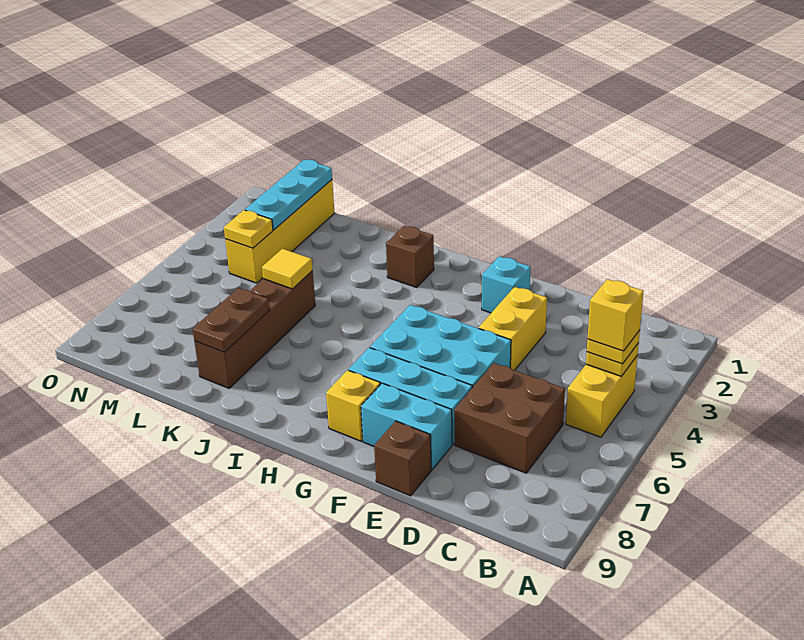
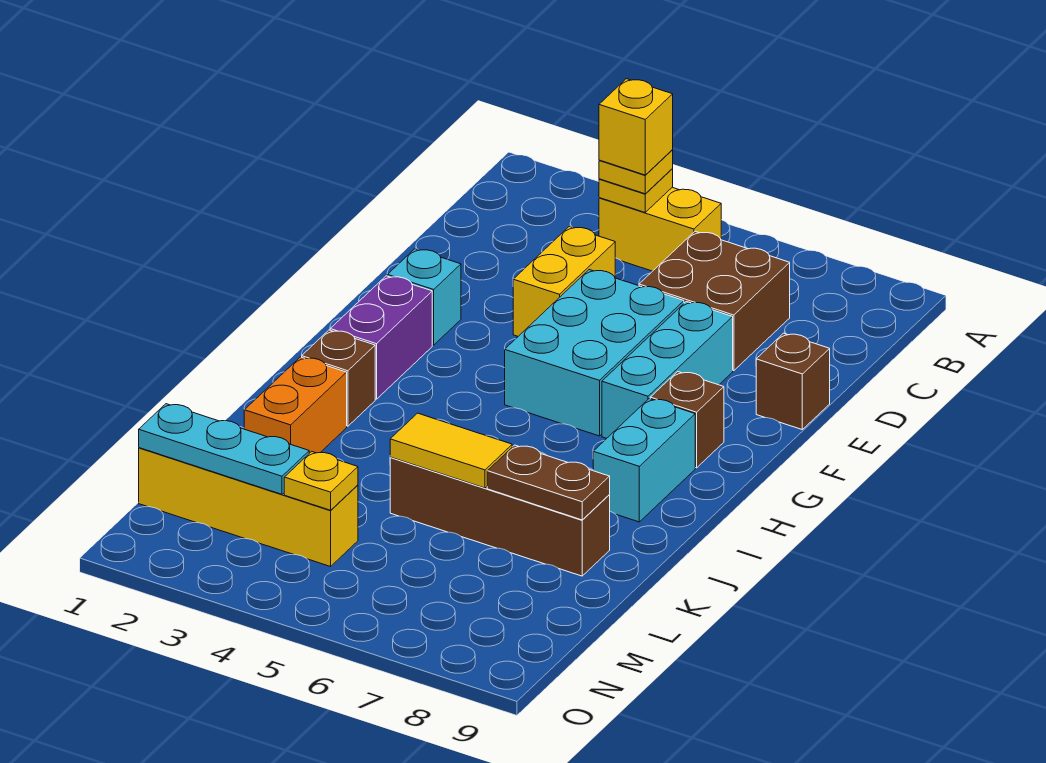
yellow brick E3:E4 level 1 -> yellow brick D4:E4 level 1
cyan brick E8:F8 level 1 -> cyan brick H8:I8 level 1
none -> purple brick G2:H2 level 1
yellow brick G8 level 1 -> brown brick G8 level 1
none -> orange brick J2:K2 level 1
yellow tile K5 level 2 -> yellow tile K5:K6 level 2

